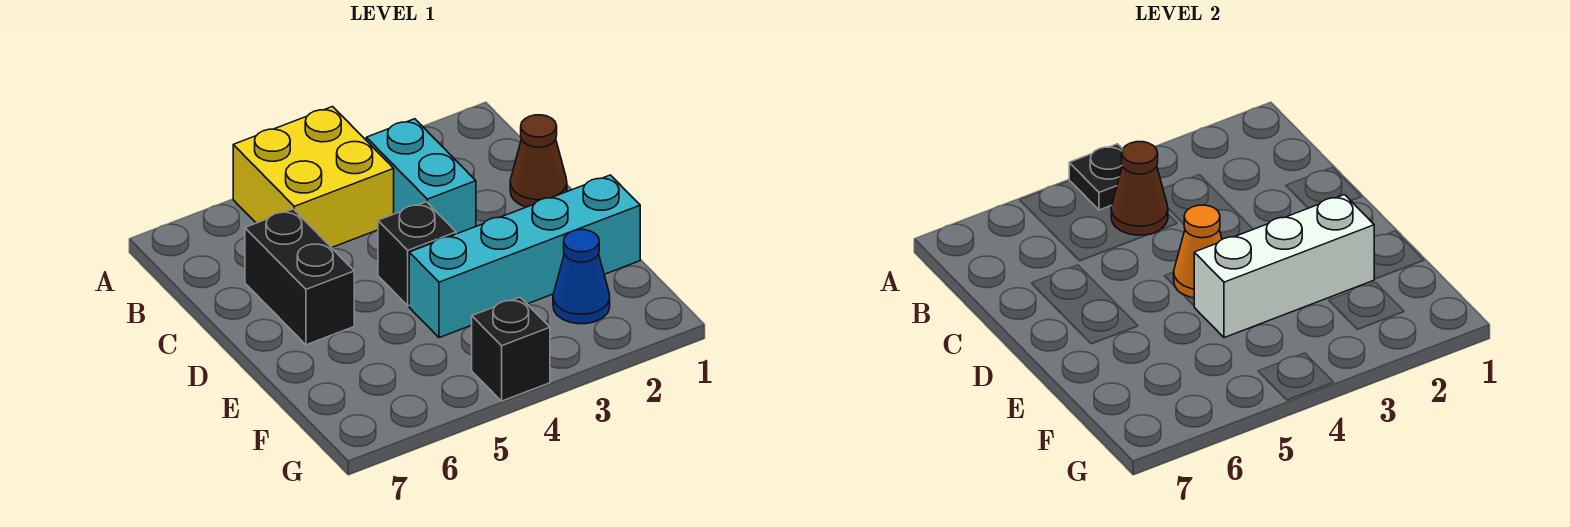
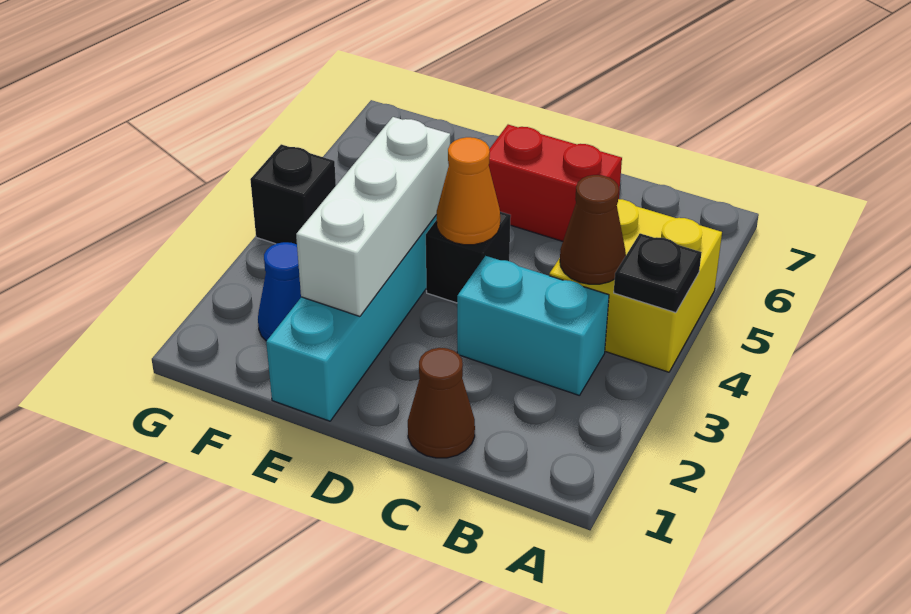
black brick C6:D6 level 1 -> red brick C6:D6 level 1

